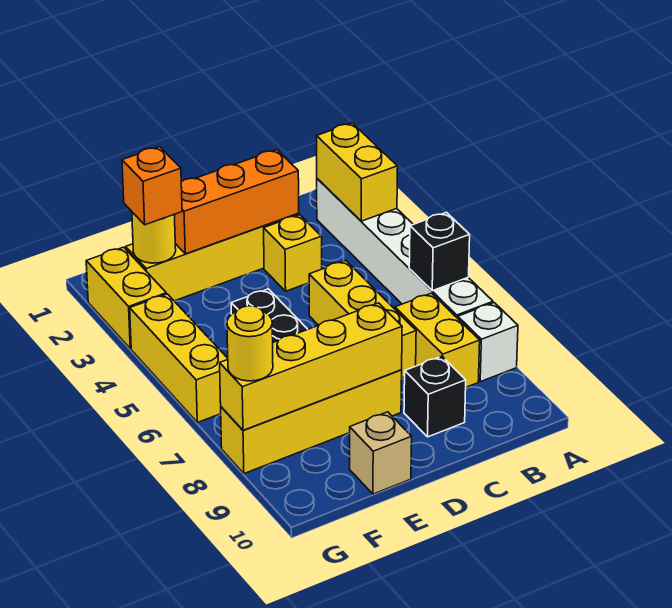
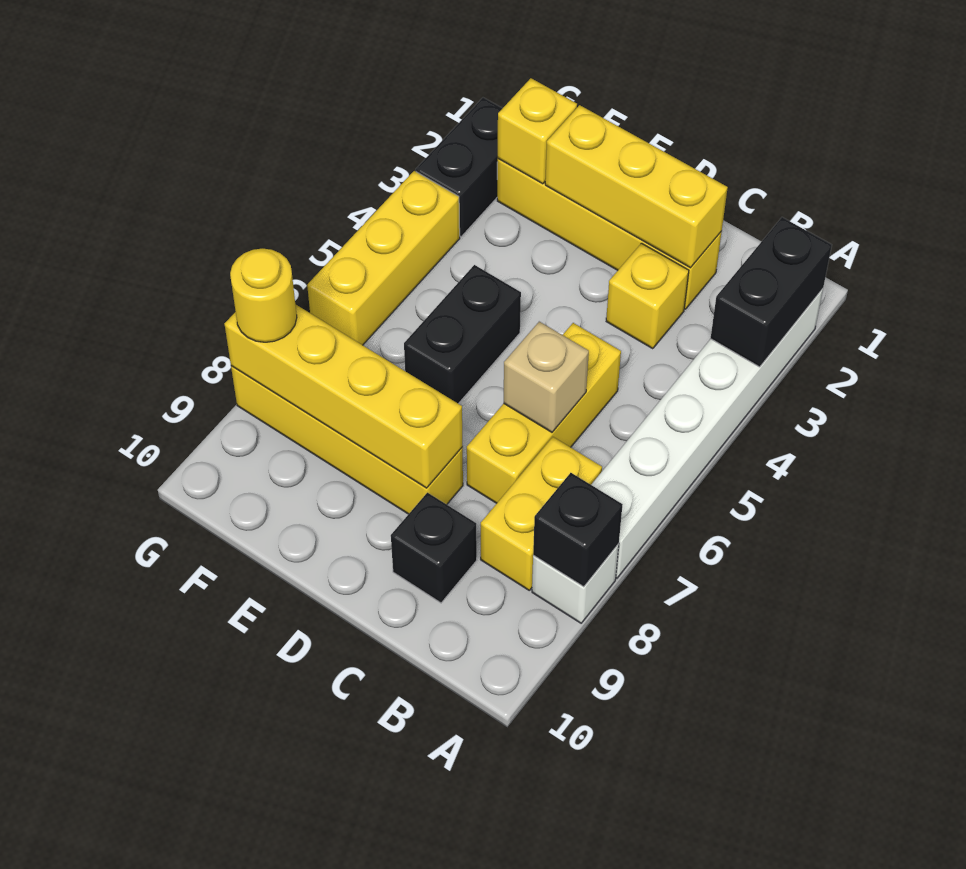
yellow brick A2:A3 level 2 -> black brick A2:A3 level 2
black brick A6 level 2 -> black brick A8 level 2
orange brick C2:E2 level 2 -> yellow brick C2:E2 level 2
tan brick E10 level 1 -> tan brick C6 level 2
yellow round brick F2 level 2 -> yellow brick F2 level 2
orange brick F2 level 3 -> none
yellow brick G2:G3 level 1 -> black brick G2:G3 level 1

